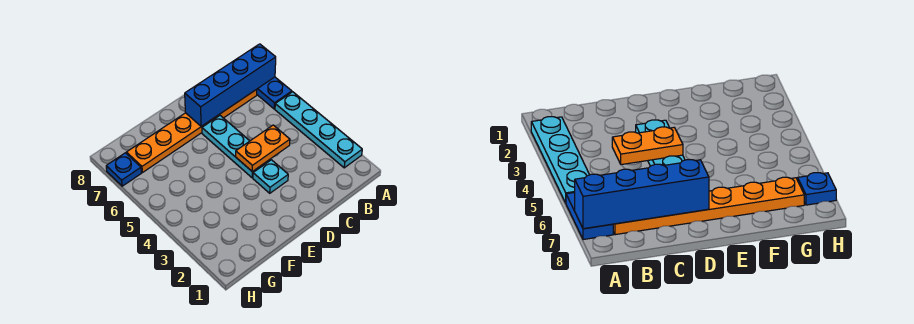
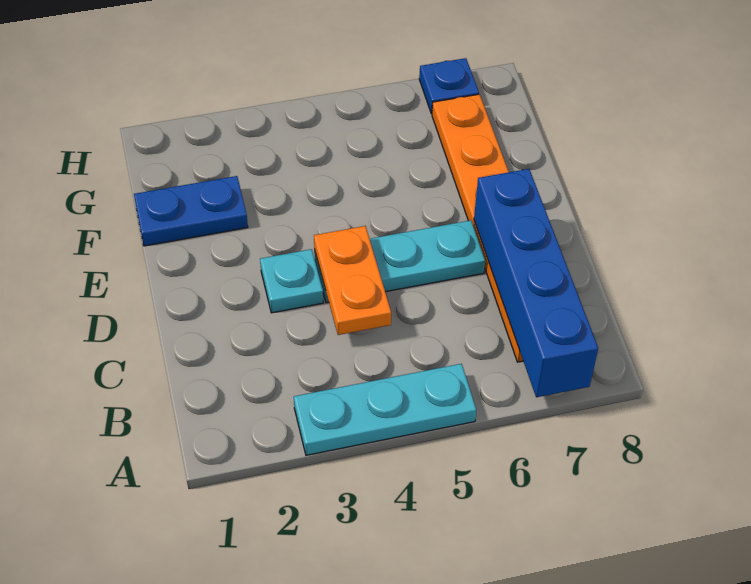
cyan plate A2:A5 level 1 -> cyan plate A3:A5 level 1
blue plate A6:A7 level 1 -> blue plate F1:F2 level 1

